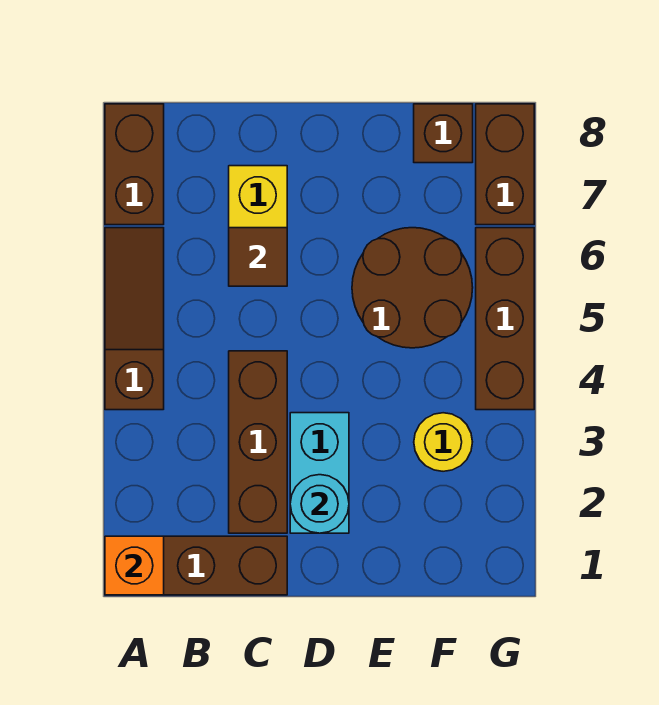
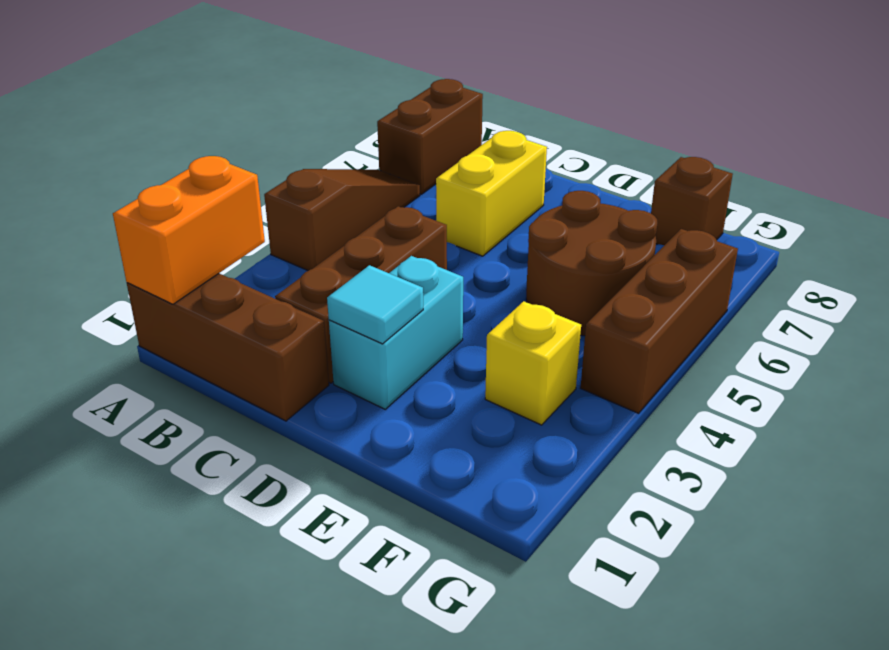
orange brick A1 level 2 -> orange brick A1:A2 level 2
brown tile C6 level 2 -> none
cyan round brick D2 level 2 -> cyan tile D2 level 2
yellow round brick F3 level 1 -> yellow brick F3 level 1
brown brick G7:G8 level 1 -> none

